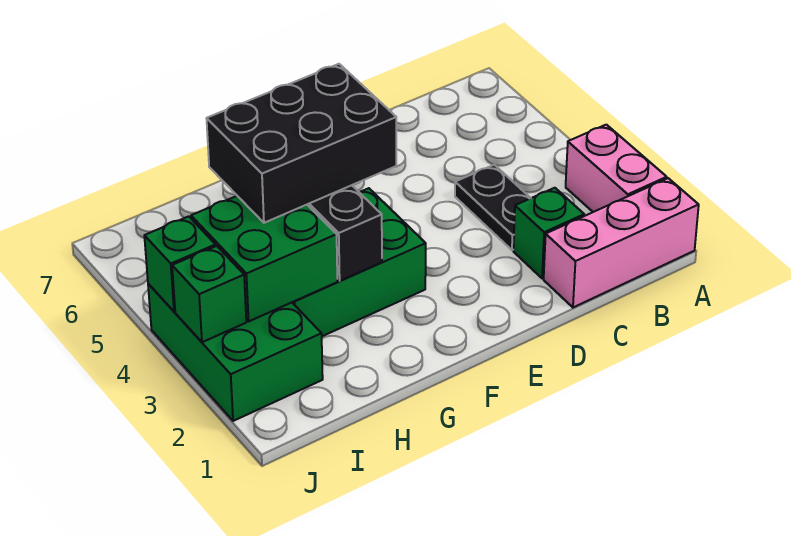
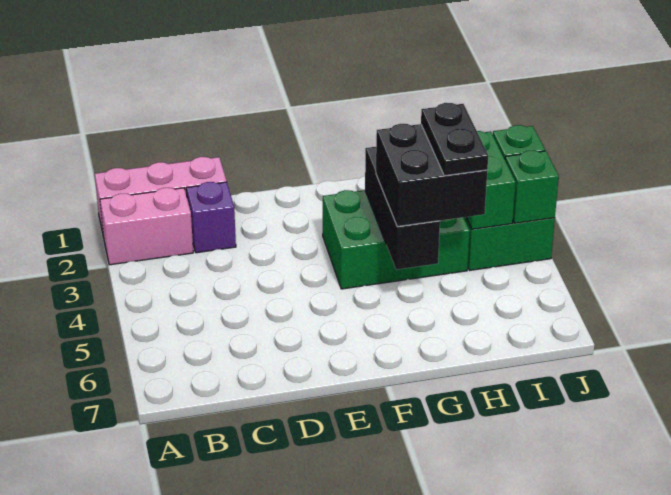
pink brick A2:A3 level 1 -> pink brick A2:B2 level 1
green brick C2 level 1 -> purple brick C2 level 1
black plate C3:C4 level 1 -> black plate H4:H5 level 4
black brick F4:H5 level 3 -> black brick G4:H5 level 3
green brick H3:I4 level 2 -> green brick I3:I4 level 2

